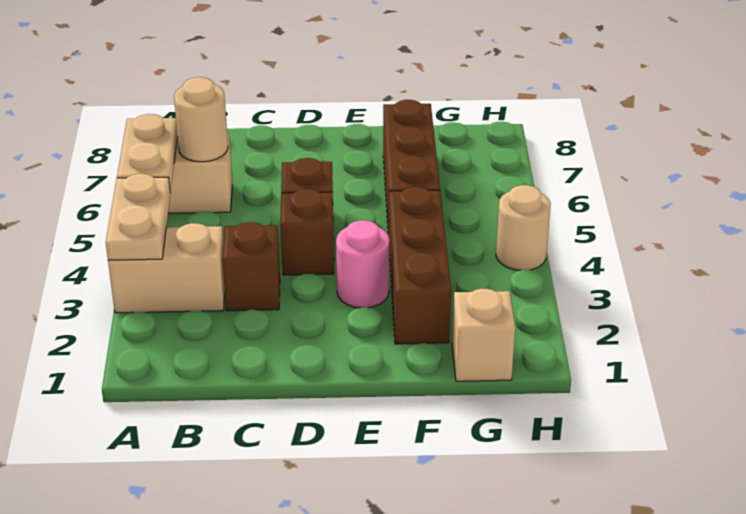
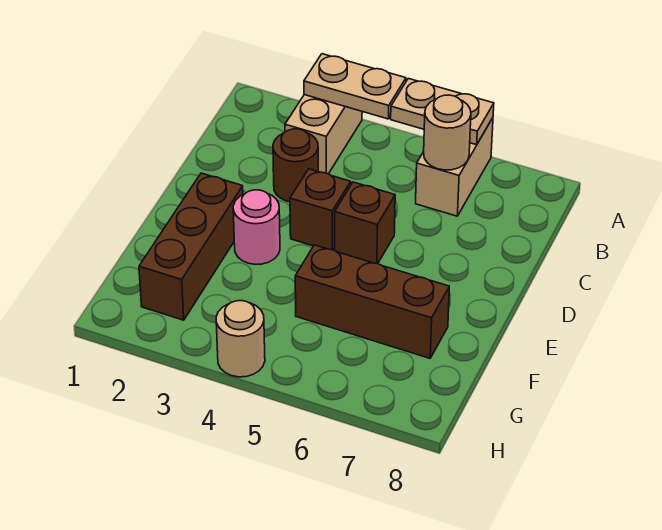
brown brick C3 level 1 -> brown round brick C3 level 1
brown brick F2:F4 level 1 -> brown brick E2:G2 level 1
tan brick G1 level 1 -> none

